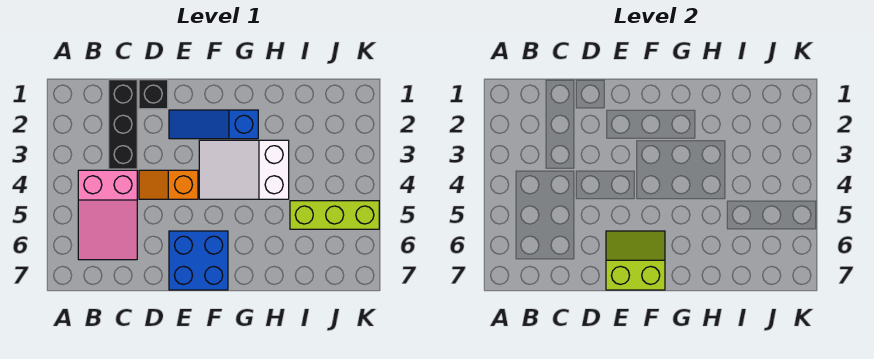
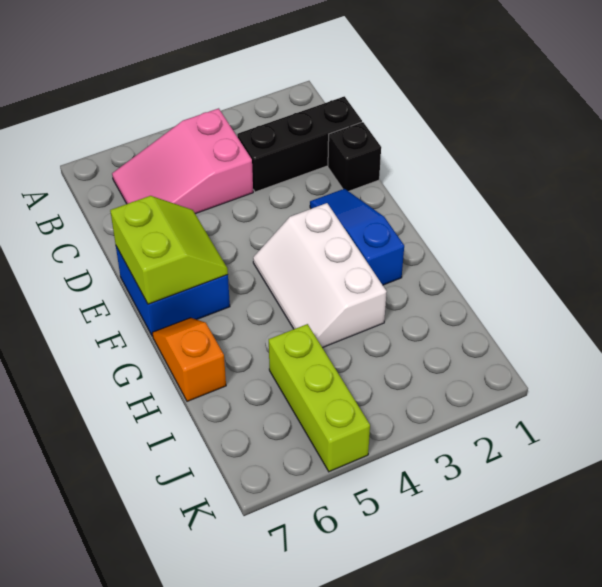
orange slope D4:E4 level 1 top E -> orange slope G7:H7 level 1 top H
white slope F3:H4 level 1 top H -> white slope F3:H4 level 1 top 3

